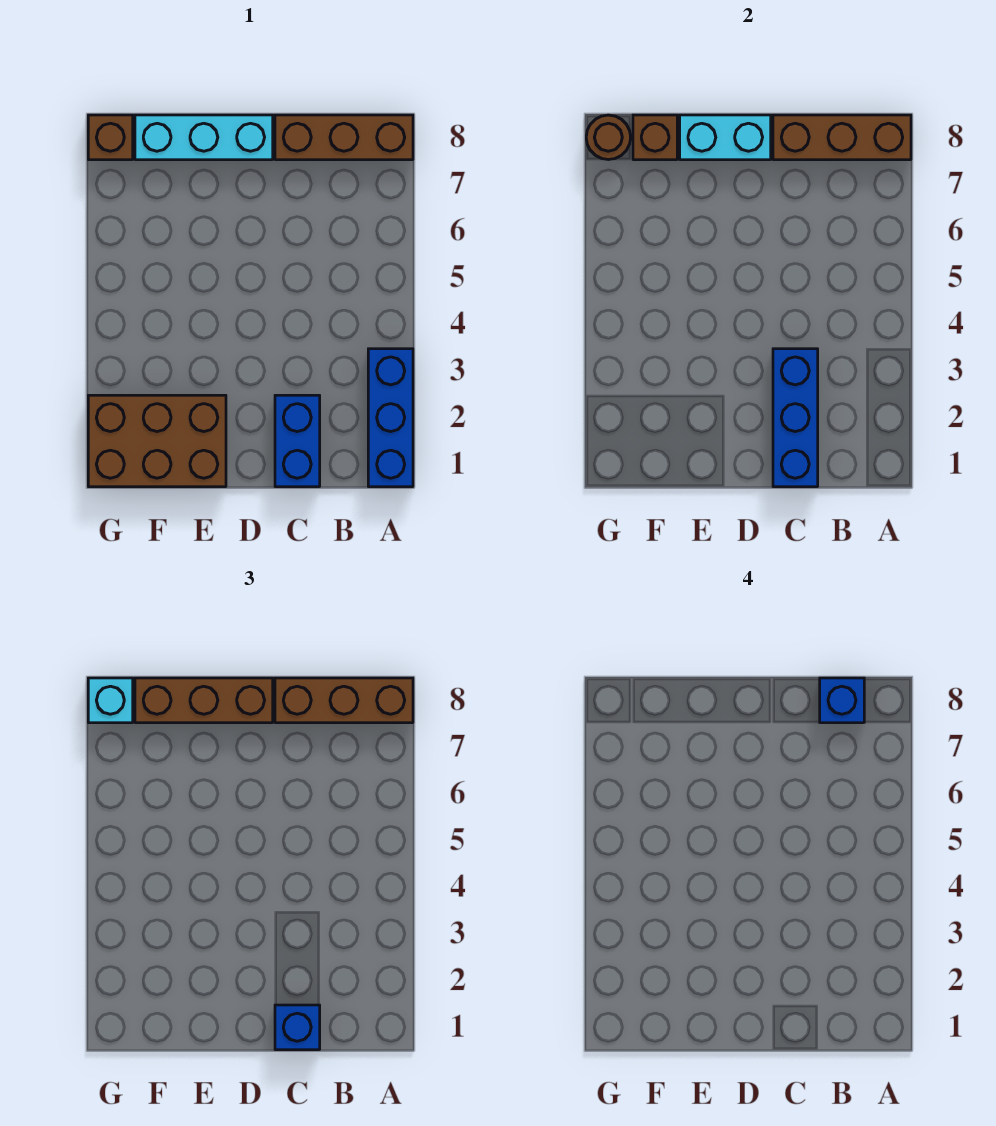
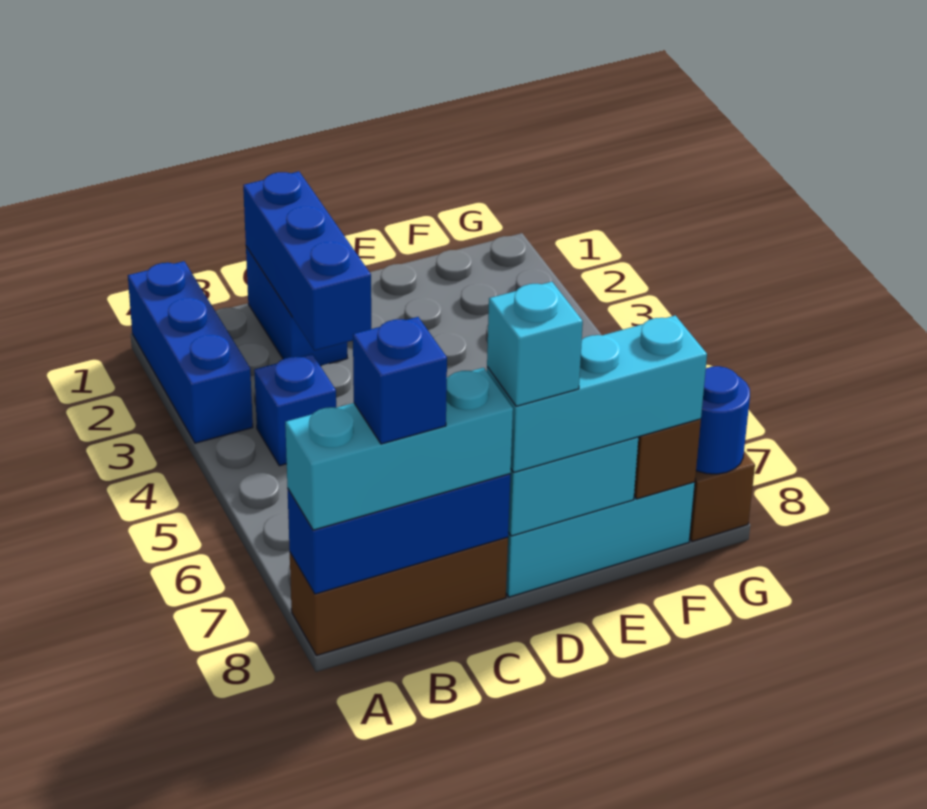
brown brick A8:C8 level 2 -> blue brick A8:C8 level 2
brown brick A8:C8 level 3 -> cyan brick A8:C8 level 3
blue brick C1 level 3 -> blue brick B4 level 1
brown brick D8:F8 level 3 -> cyan brick D8:F8 level 3
brown brick E1:G2 level 1 -> none
brown round brick G8 level 2 -> blue round brick G8 level 2
cyan brick G8 level 3 -> cyan brick D8 level 4

